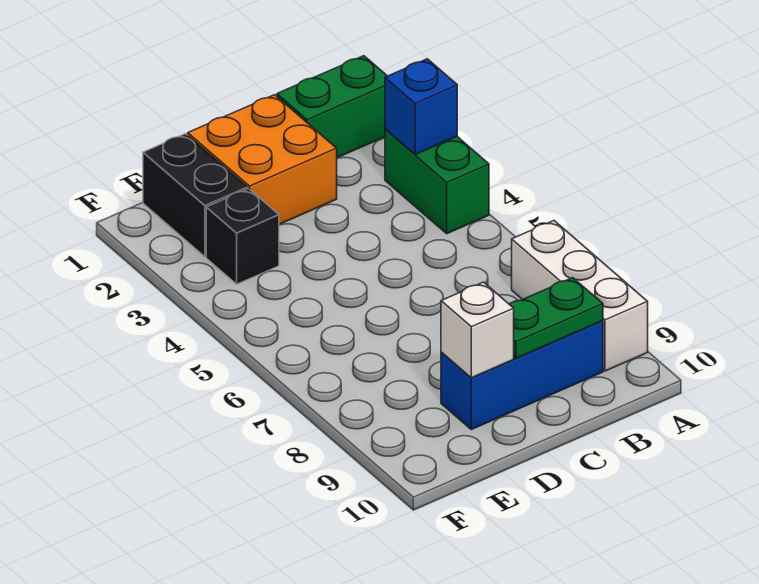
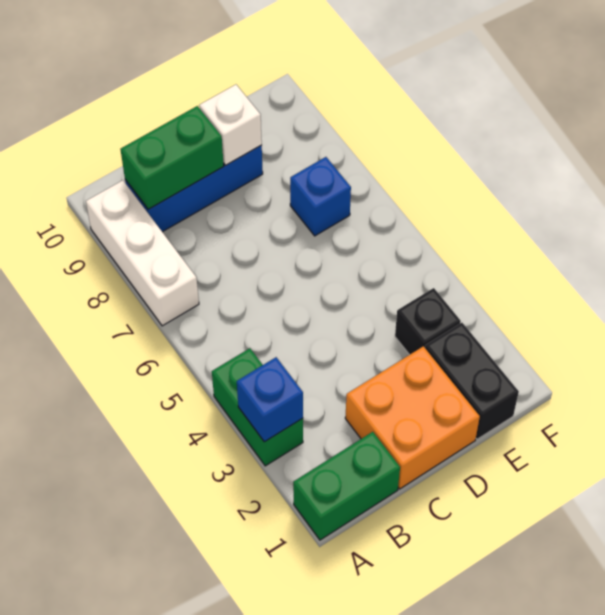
green plate B9:C9 level 2 -> green brick B9:C9 level 2
none -> blue brick E7 level 1

